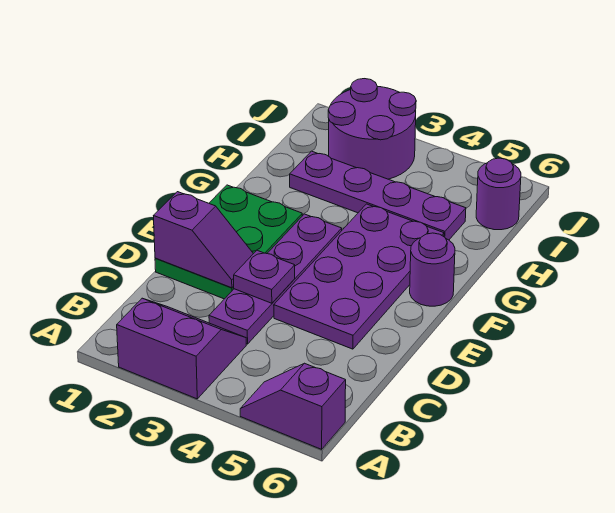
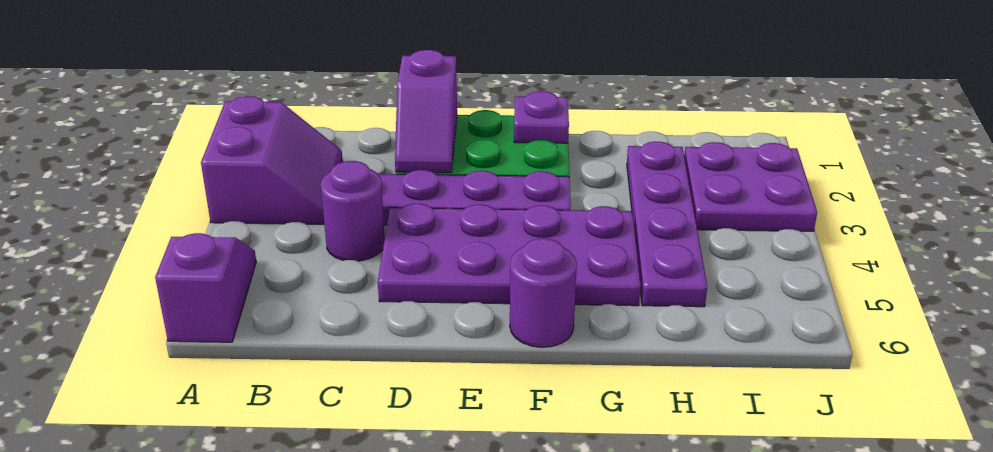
purple plate D3 level 2 -> purple plate F1 level 2
purple round brick I2:J3 level 1 -> purple plate I2:J3 level 1
purple round brick I6 level 1 -> purple round brick C4 level 1

